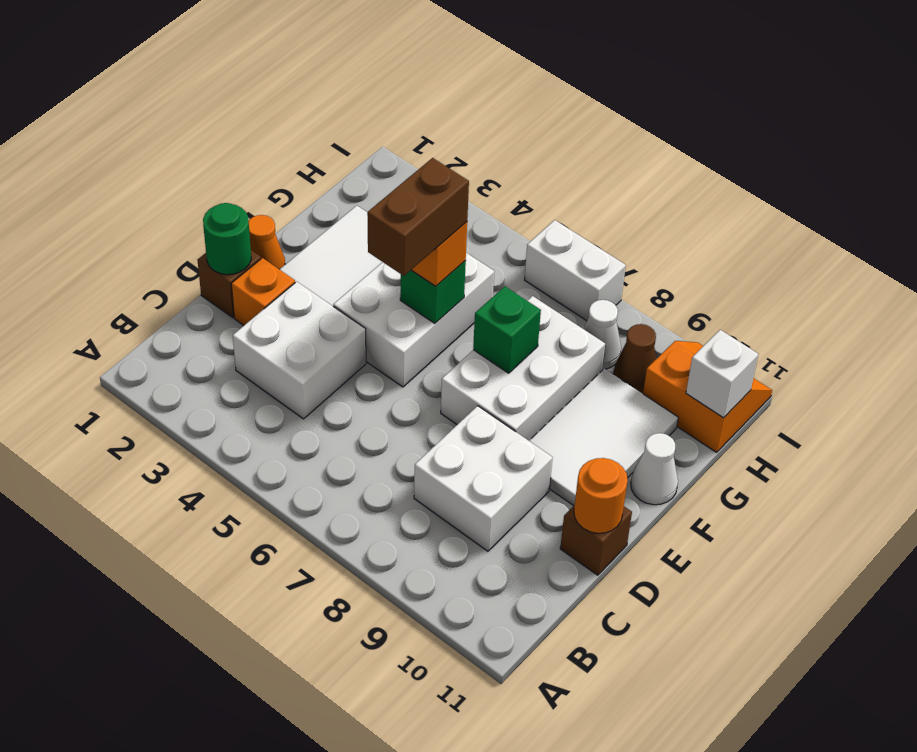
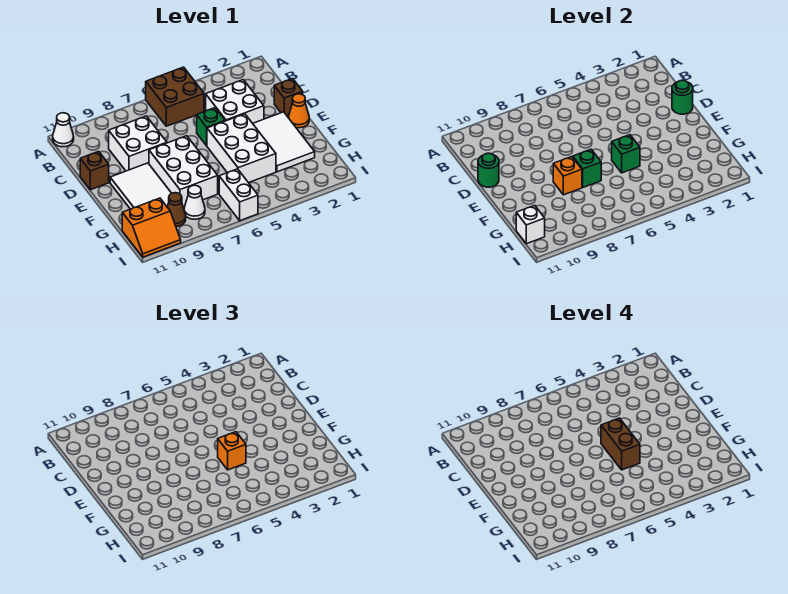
none -> brown brick A5:B6 level 1
orange brick D2 level 1 -> orange brick F8 level 2
none -> green brick D5 level 1
orange round brick D11 level 2 -> green round brick D11 level 2
white cone F11 level 1 -> white cone A11 level 1
white brick I6:I7 level 1 -> white brick H6:I6 level 1

